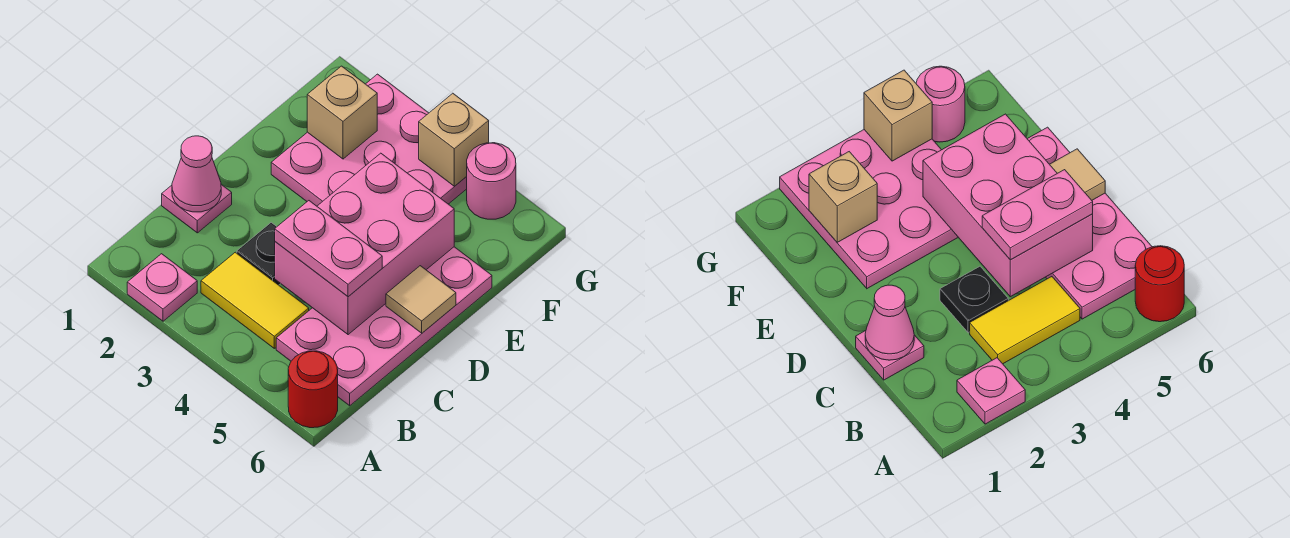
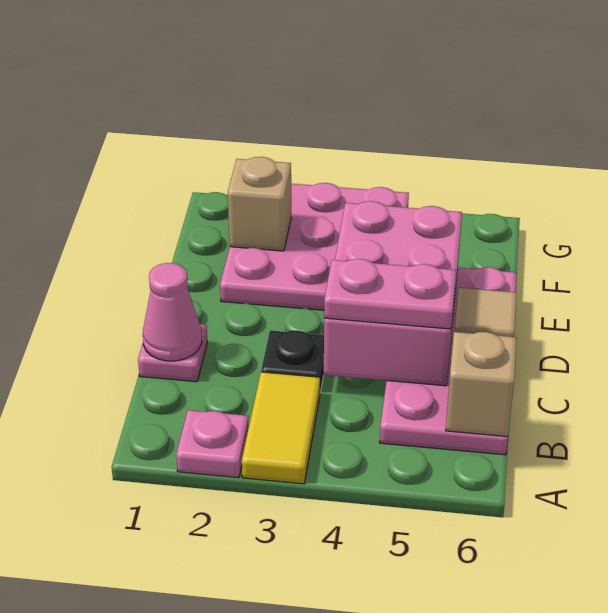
red round brick A6 level 1 -> none
yellow tile B3:B4 level 1 -> yellow tile A3:B3 level 1
tan brick G4 level 2 -> tan brick B6 level 2
pink round brick G5 level 1 -> none

